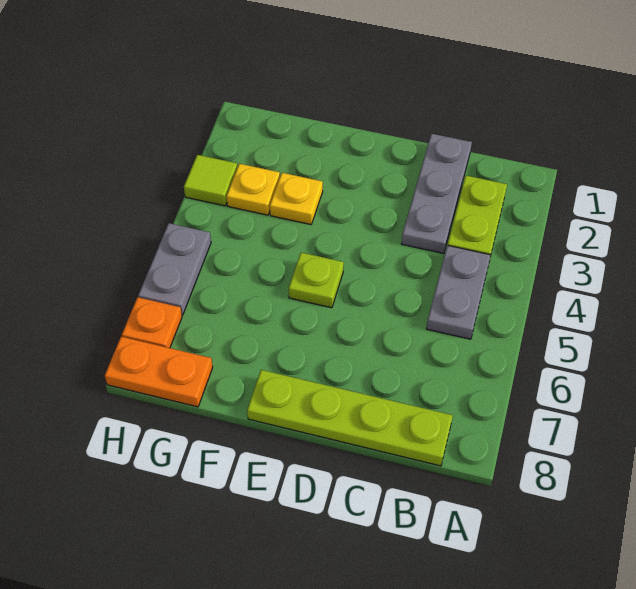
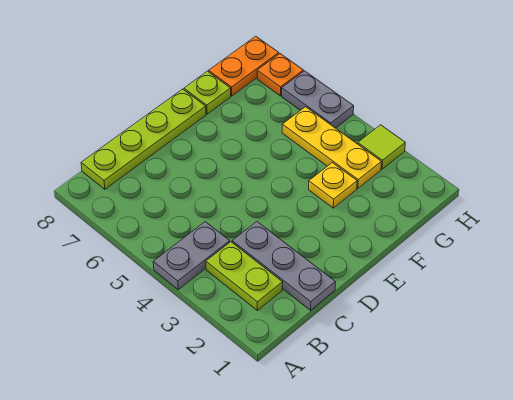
grey plate B4:B5 level 1 -> grey plate A4:B4 level 1
lime plate E5 level 1 -> lime plate F8 level 1
yellow plate G3 level 1 -> yellow plate G3:G5 level 1

